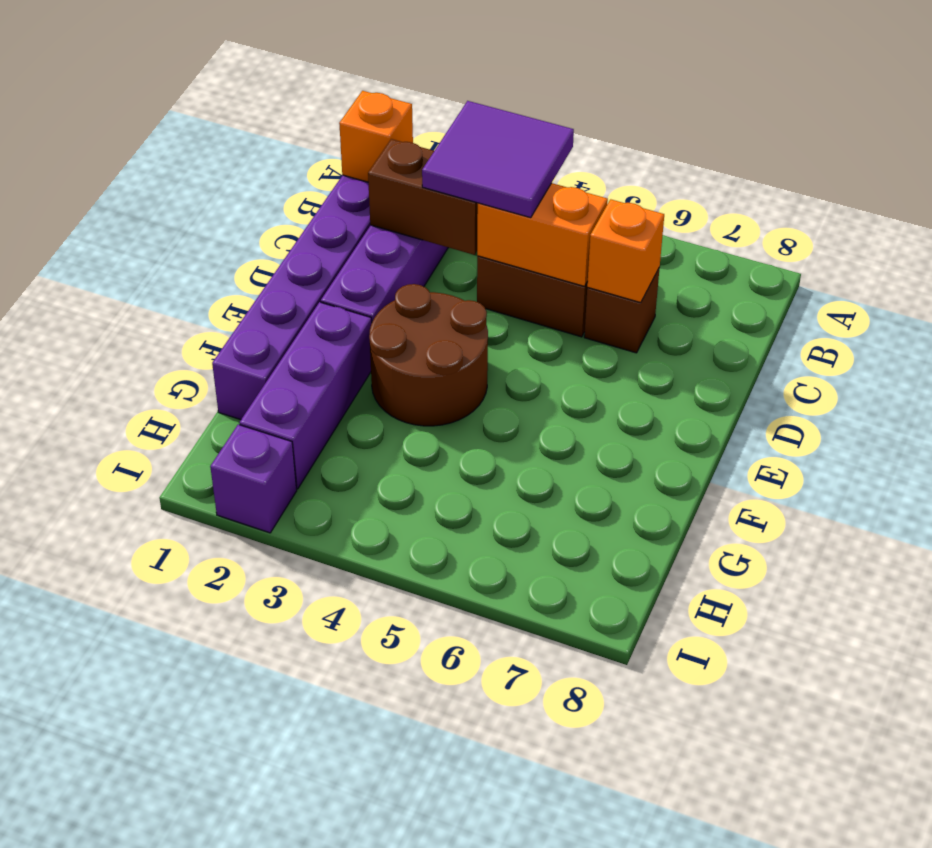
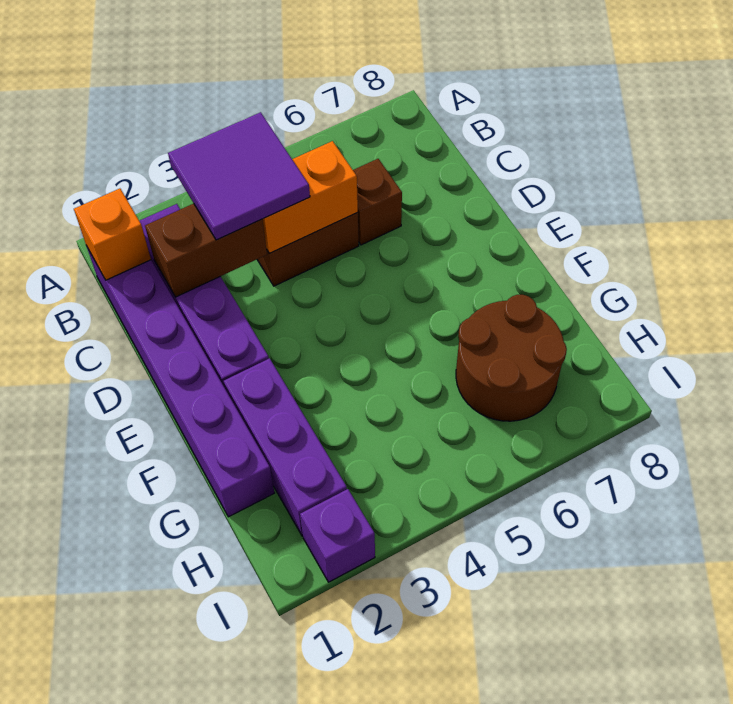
orange brick C6 level 2 -> none
brown round brick E3:F4 level 1 -> brown round brick G6:H7 level 1

